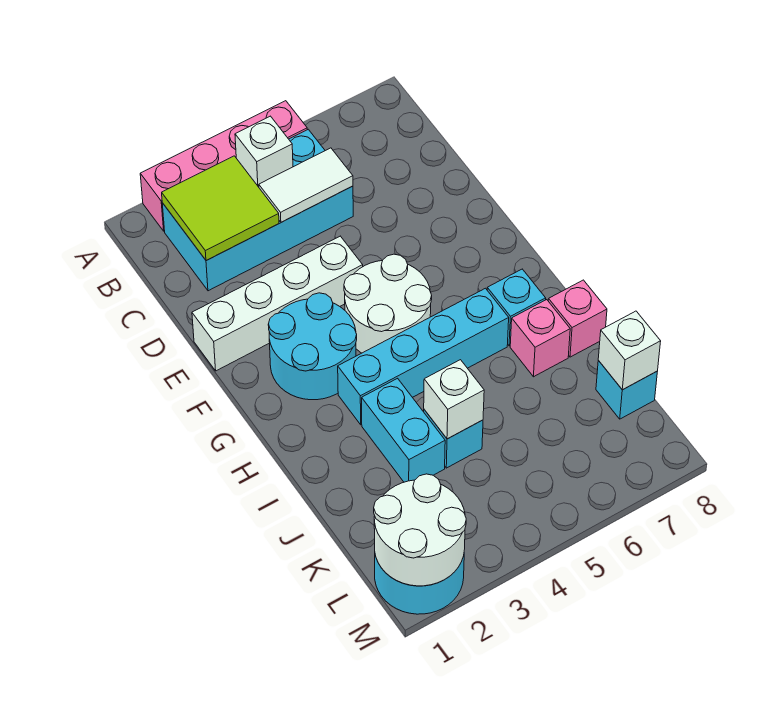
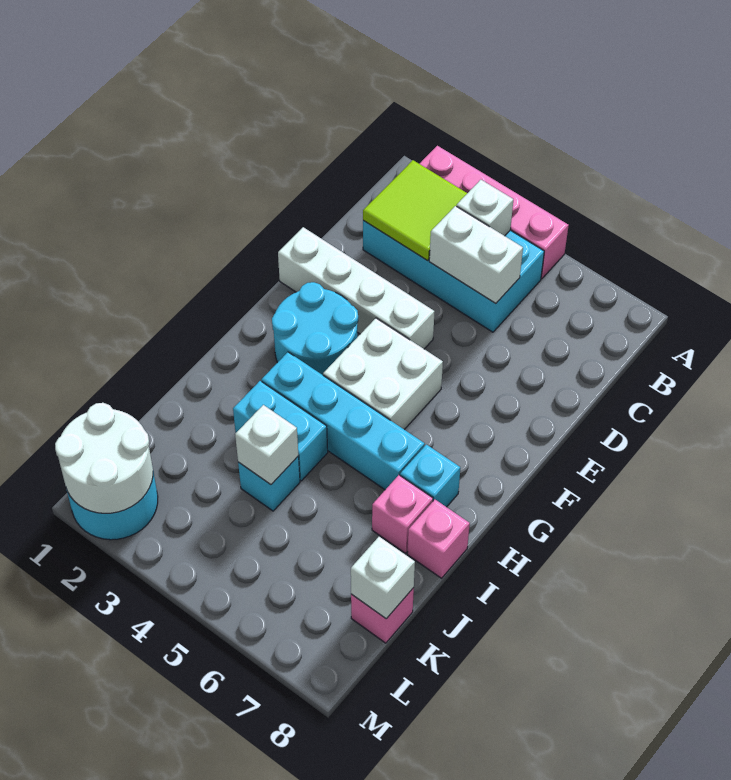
white tile C4:C5 level 2 -> white brick C4:C5 level 2
white round brick F4:G5 level 1 -> white brick F4:G5 level 1
cyan brick I3:J3 level 1 -> cyan brick I3:I4 level 1
cyan brick K8 level 1 -> pink brick K8 level 1

